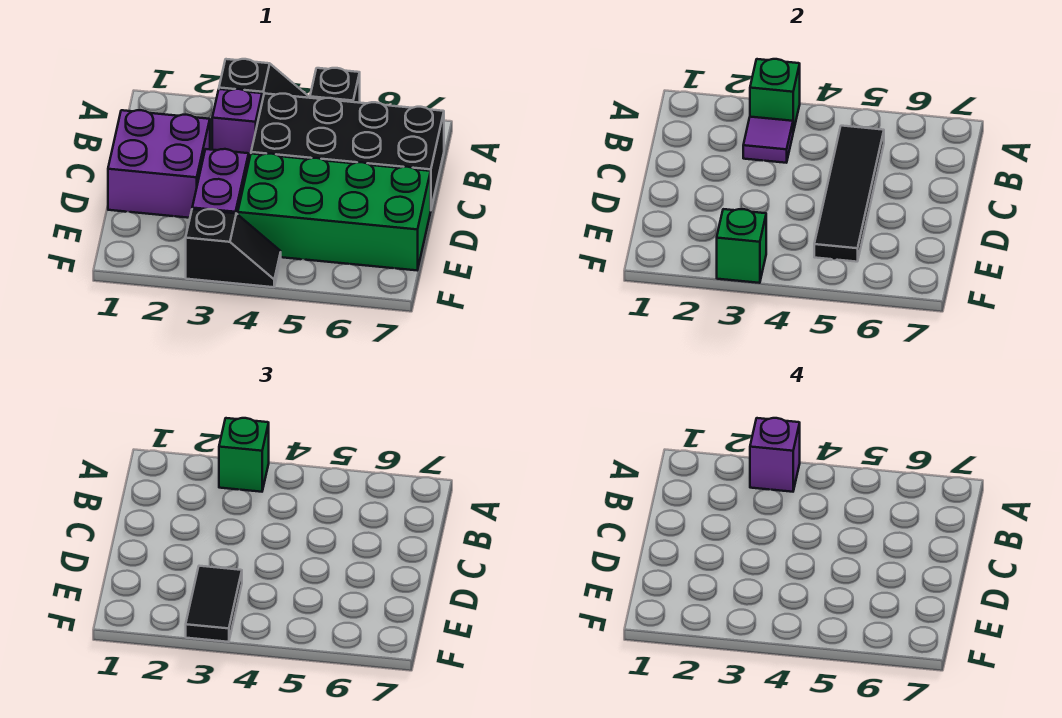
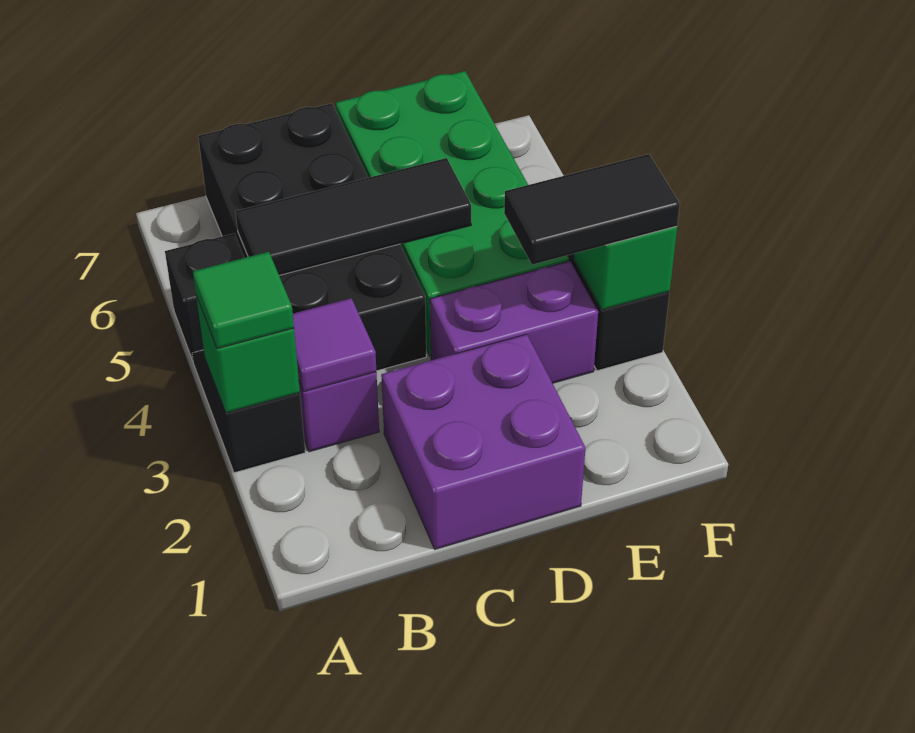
green brick A3 level 3 -> green tile A3 level 3
purple brick A3 level 4 -> none
black tile B5:E5 level 2 -> black tile B5:D5 level 2

